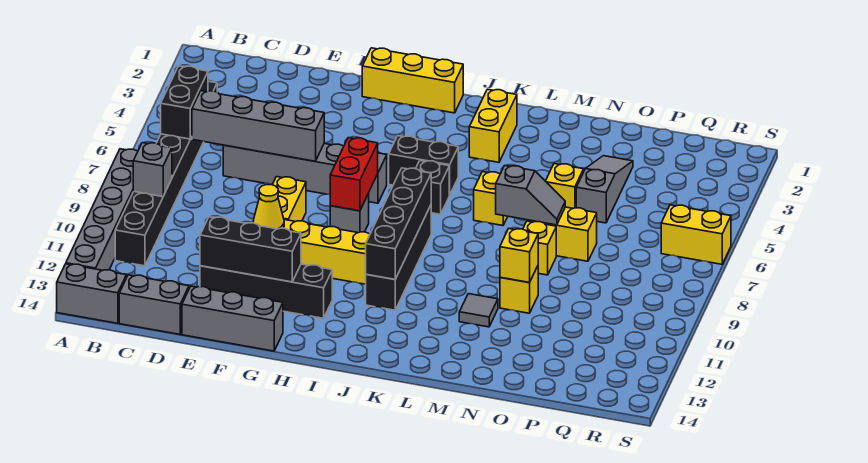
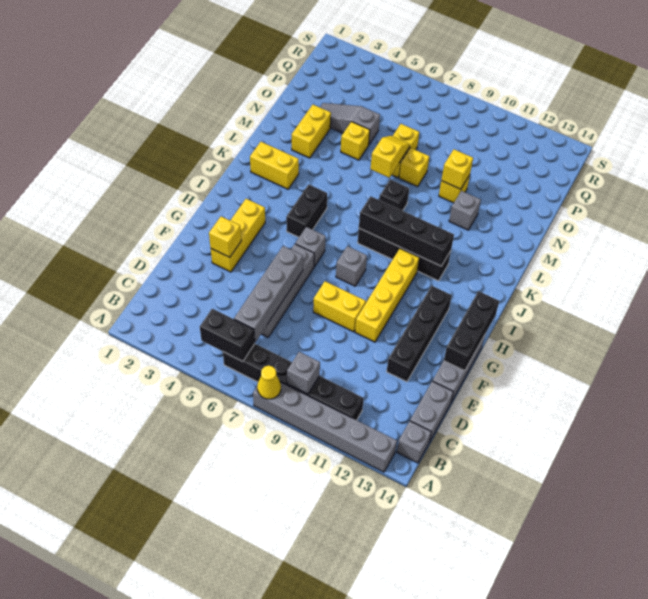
grey brick A14:B14 level 1 -> grey brick B14 level 1
black brick B4:B11 level 1 -> black brick B6:B11 level 1
black brick E12:G12 level 2 -> black brick F14:H14 level 2
yellow cone F10 level 2 -> yellow cone A8 level 2
yellow brick G1:I1 level 1 -> yellow brick F3:H3 level 1
red brick H7:H8 level 2 -> none
black brick J6 level 1 -> black brick L8 level 1
yellow brick L6 level 1 -> yellow brick F3 level 2
grey slope M7:N7 level 2 top M -> yellow slope M7:N7 level 2 top M
grey tile M11 level 1 -> grey brick M11 level 1
yellow brick R6:S6 level 1 -> yellow brick M3:N3 level 1

